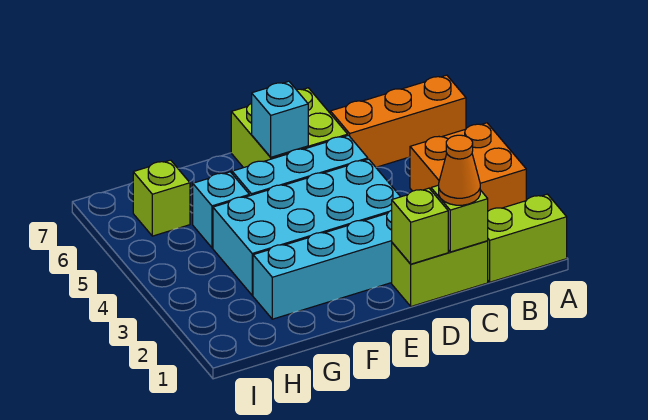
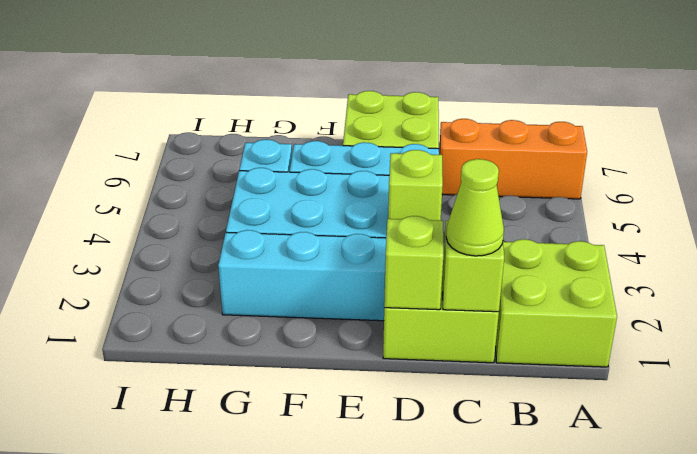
lime brick A1:B1 level 1 -> lime brick A1:B2 level 1
orange brick A3:B4 level 1 -> none
orange cone C1 level 3 -> lime cone C1 level 3
cyan brick E6 level 2 -> none
lime brick H6 level 1 -> lime brick D3 level 2

